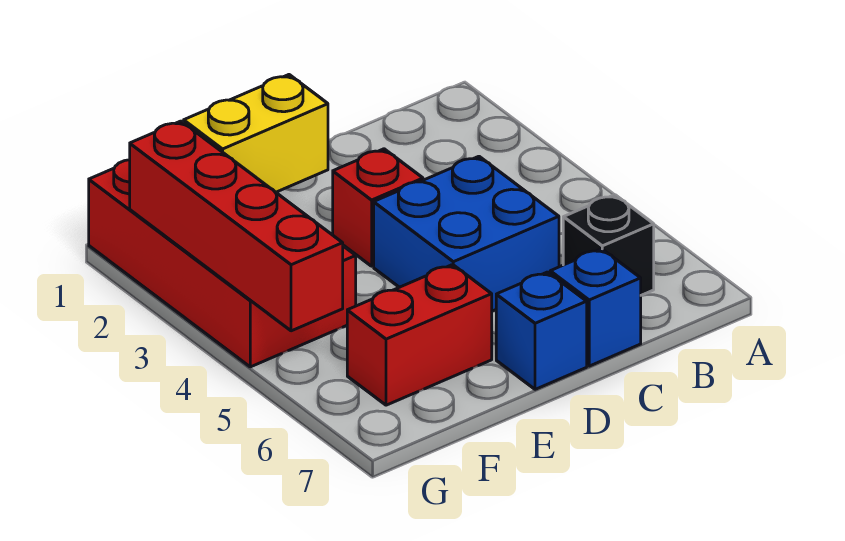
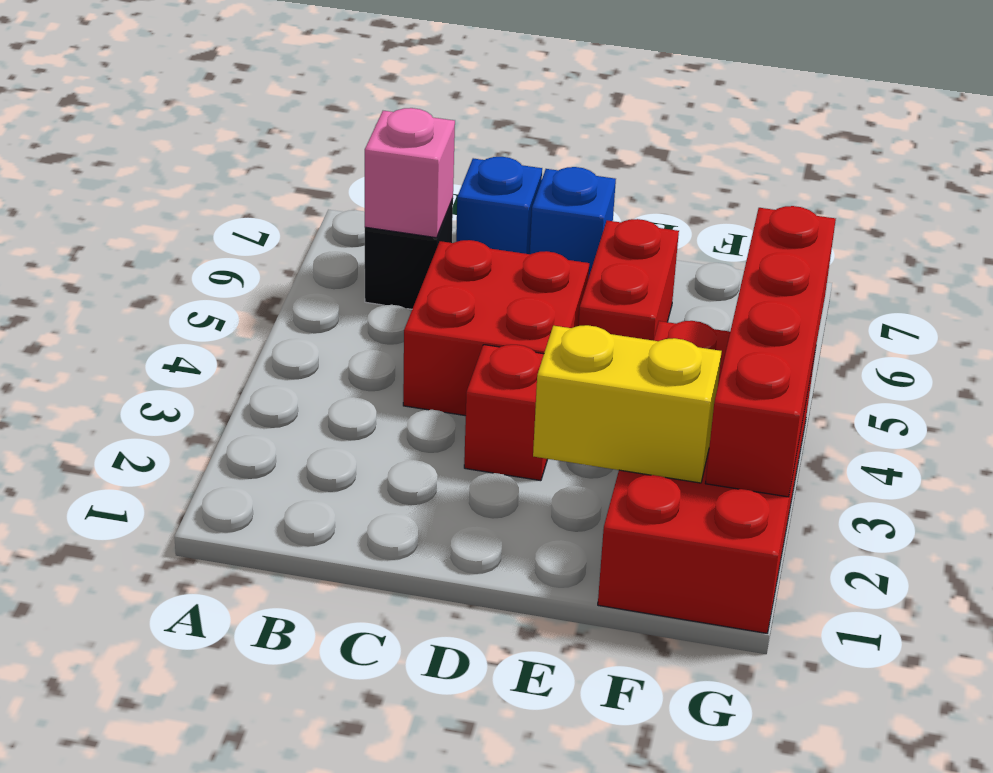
none -> pink brick B6 level 2
blue brick C4:D5 level 1 -> red brick C4:D5 level 1
red brick E6:F6 level 1 -> red brick E5:E6 level 1

